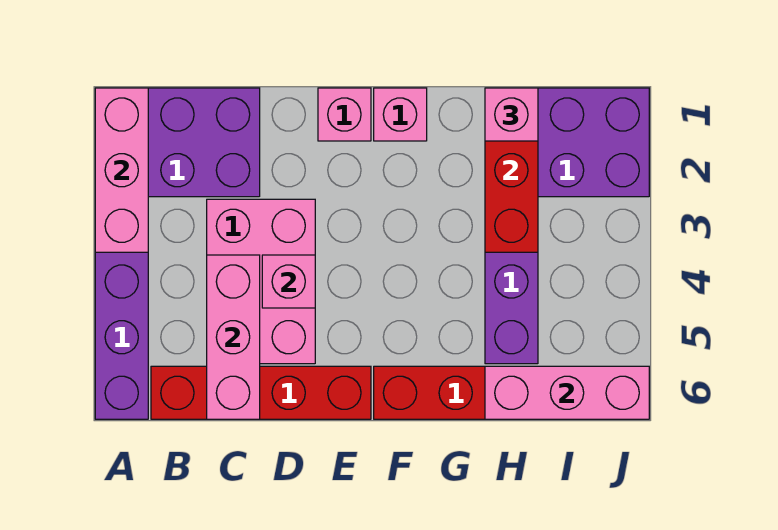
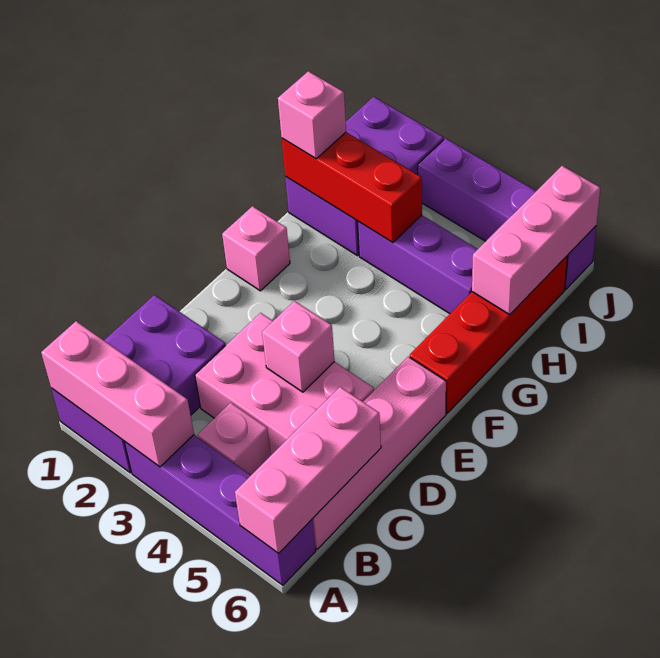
red brick B6:E6 level 1 -> pink brick B6:E6 level 1
pink brick C4:C6 level 2 -> pink brick A6:C6 level 2
pink brick E1 level 1 -> pink brick B4 level 1
none -> purple brick J3:J6 level 1

